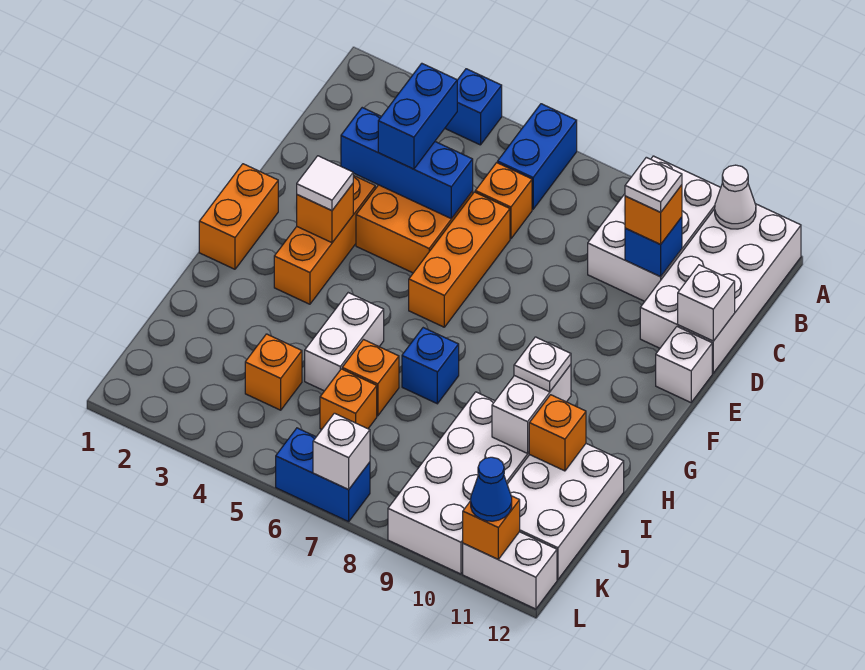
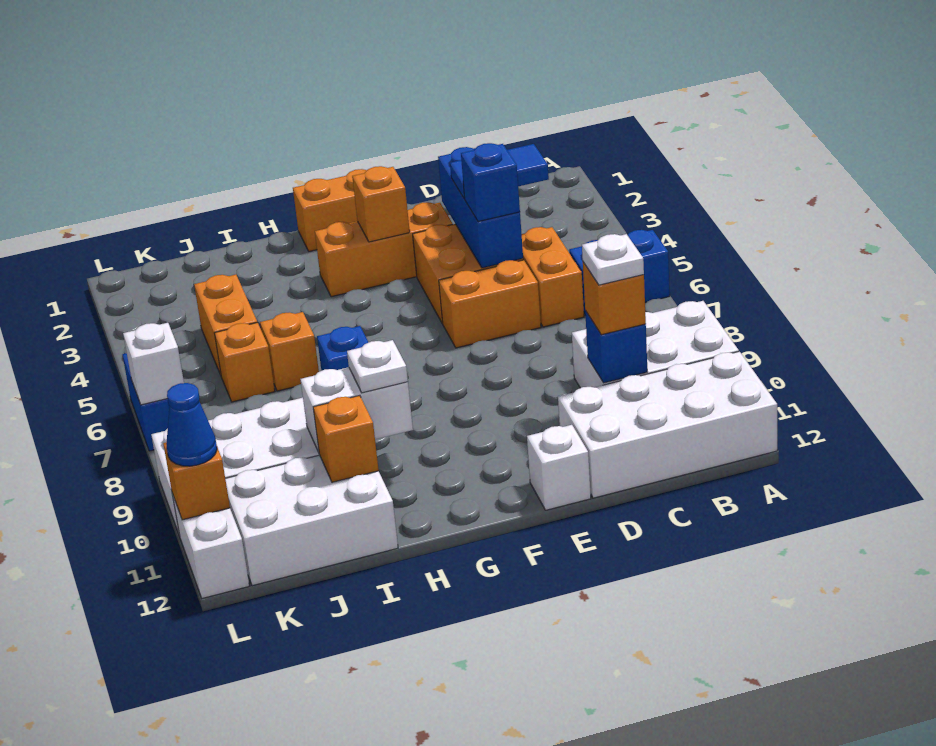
blue brick A4 level 1 -> blue brick D5 level 3
white cone A11 level 2 -> none
blue brick C4:D4 level 3 -> blue tile C4:D4 level 3
orange brick C6 level 1 -> orange brick C5:C6 level 1
orange brick D6:F6 level 1 -> orange brick D6:E6 level 1
white brick D12 level 2 -> none
white tile F3 level 3 -> none
white brick H5:I5 level 1 -> none
orange brick J4 level 1 -> orange brick J4:J5 level 1

